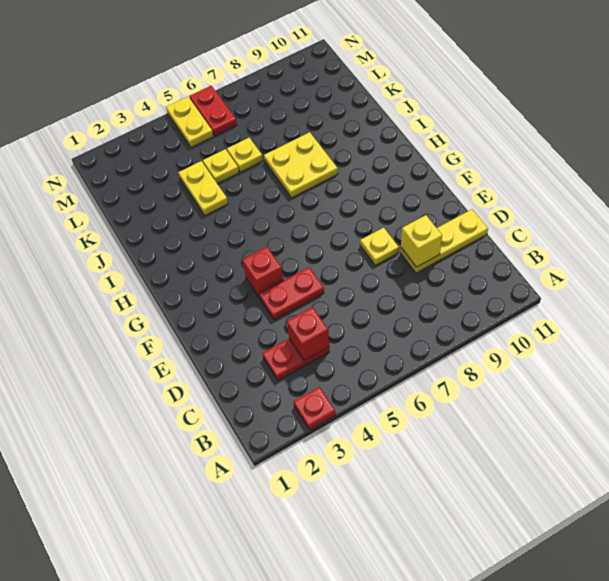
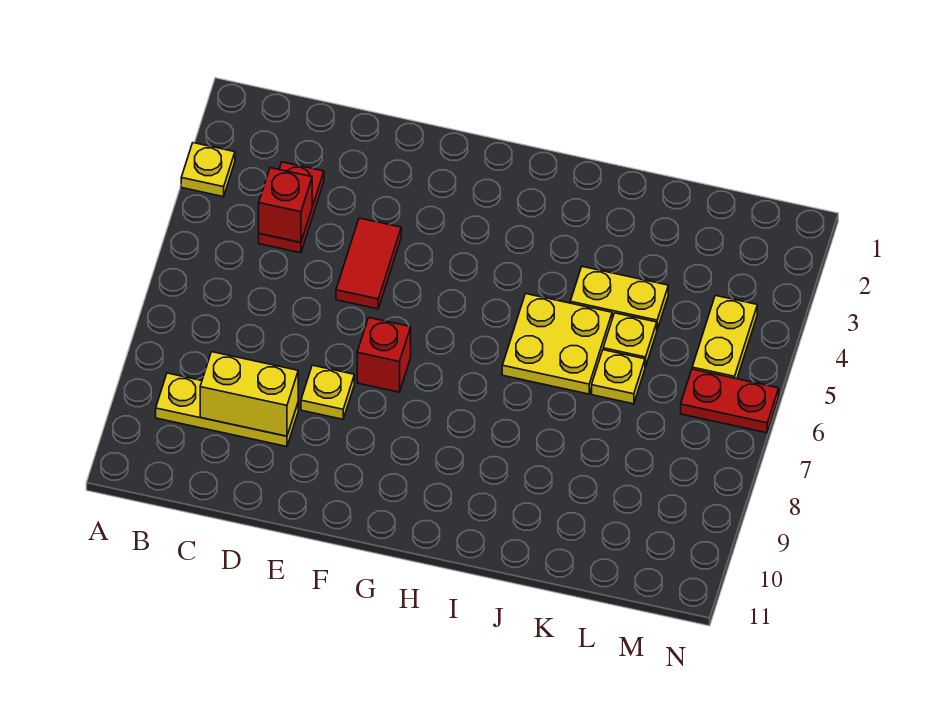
red plate A3 level 1 -> yellow plate A3 level 1
yellow plate D9:D11 level 1 -> yellow plate B9:D9 level 1
yellow brick D9 level 2 -> yellow brick C9:D9 level 2
red plate E4:E5 level 1 -> red tile E4:E5 level 1
red brick F4 level 1 -> red brick F7 level 1
yellow plate I7:J8 level 1 -> yellow plate I5:J6 level 1
yellow plate M5:N5 level 1 -> yellow plate M4:M5 level 1

